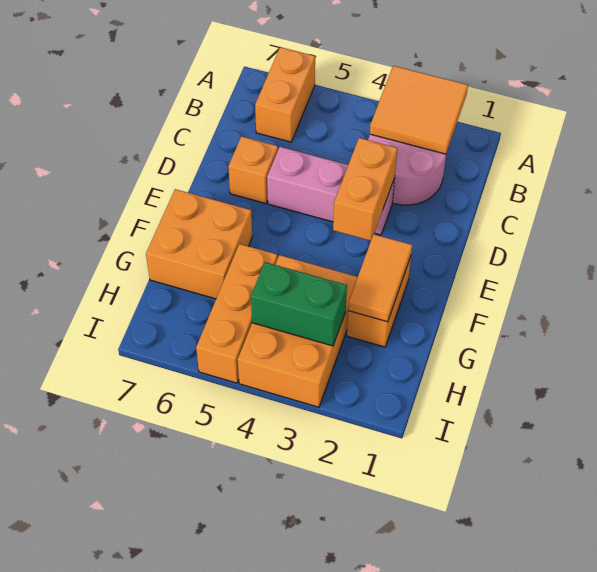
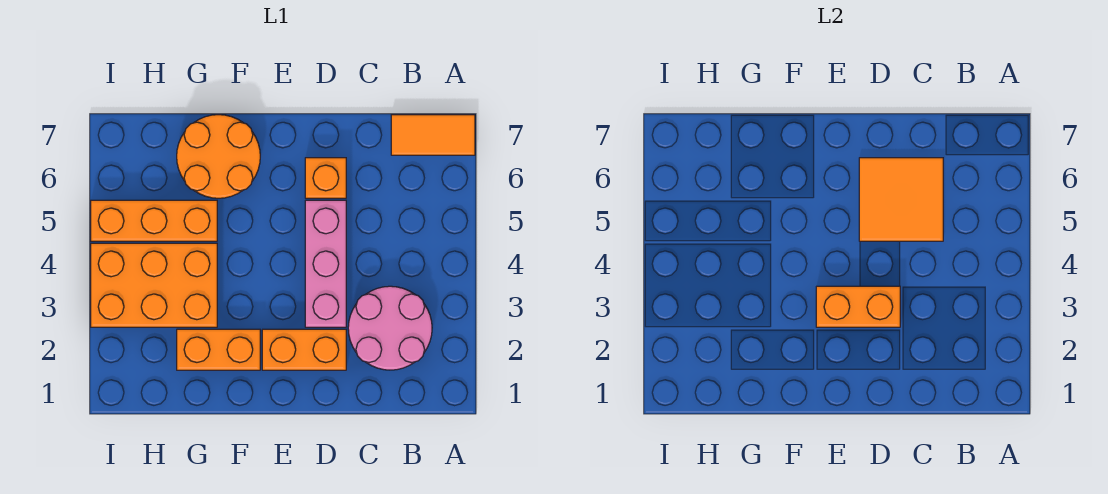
orange tile A2:B3 level 2 -> orange tile C5:D6 level 2
orange brick A6:B6 level 1 -> orange brick D2:E2 level 1
orange tile F2:G2 level 2 -> orange tile A7:B7 level 1
orange brick F6:G7 level 1 -> orange round brick F6:G7 level 1
green brick H3:H4 level 2 -> none

